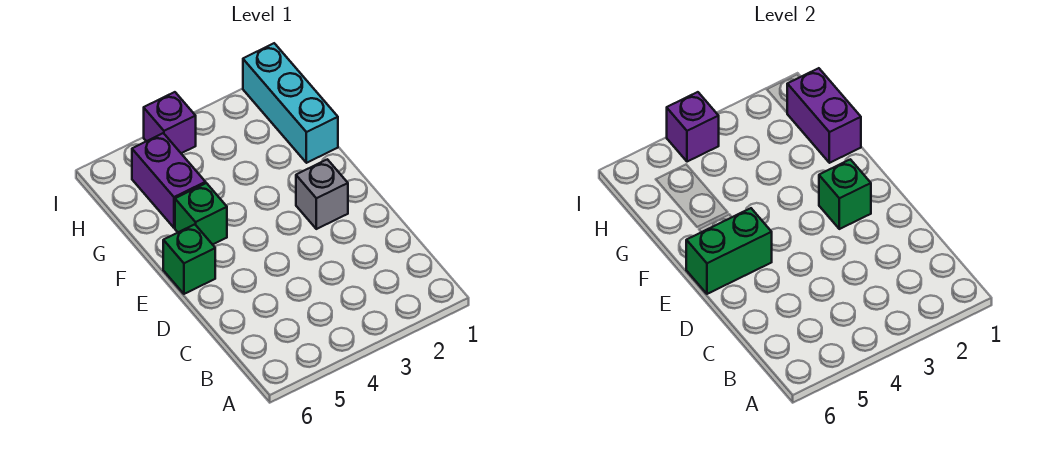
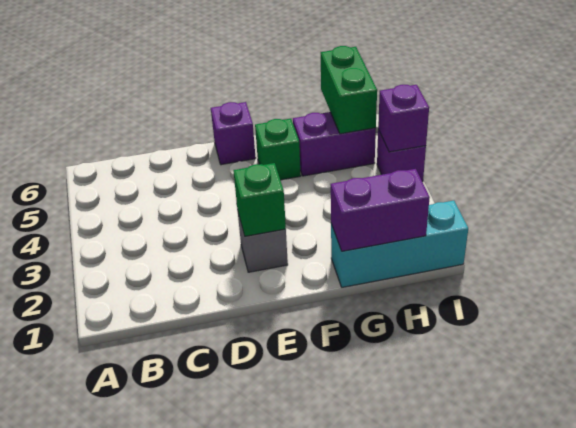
green brick E5:E6 level 2 -> green brick H5:H6 level 2
green brick E6 level 1 -> purple brick E6 level 1

